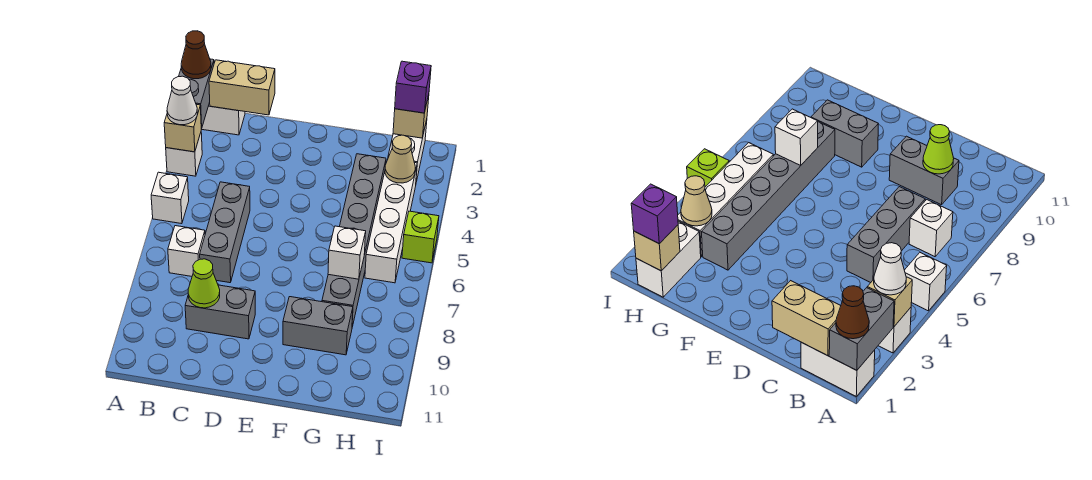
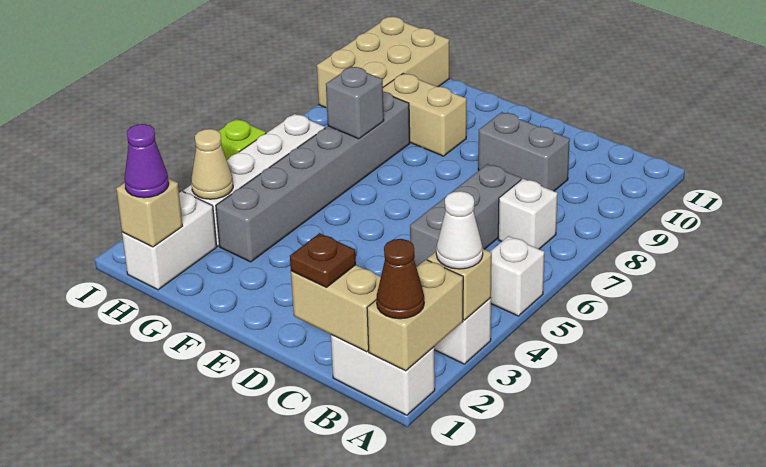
grey brick A1:A2 level 2 -> tan brick A1:A2 level 2
none -> brown plate C1 level 3
lime cone C9 level 2 -> none
grey brick F9:G9 level 1 -> tan brick F9:G9 level 1
white brick G7 level 2 -> grey brick G7 level 2
purple brick H1 level 3 -> purple cone H1 level 3
none -> tan brick H9:I11 level 1

